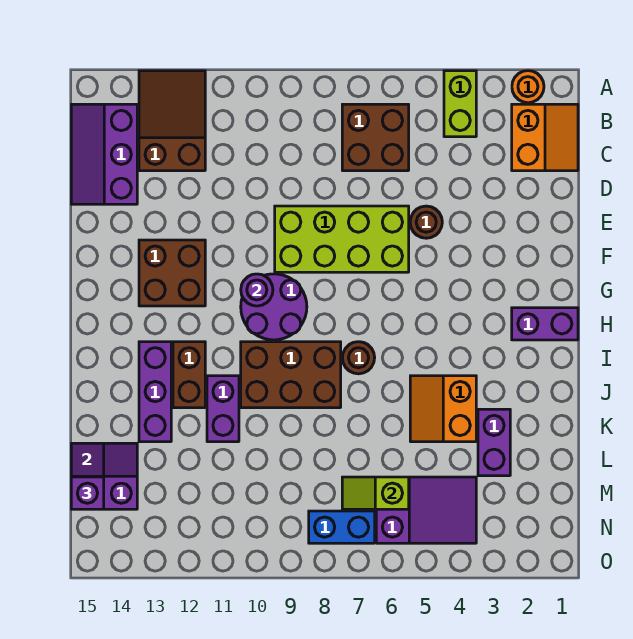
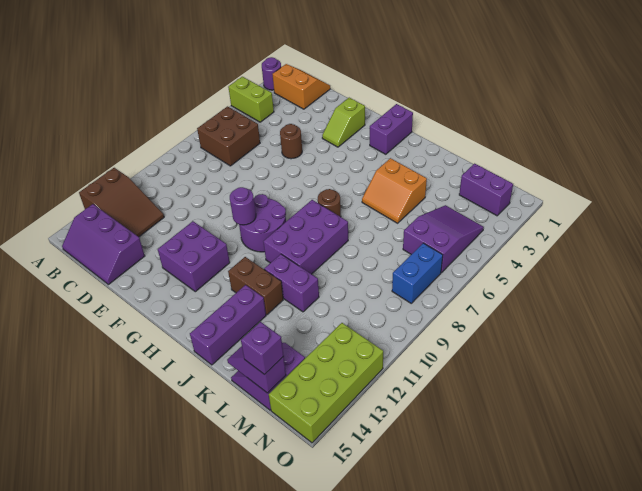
orange round brick A2 level 1 -> purple round brick A2 level 1
brown slope A12:C13 level 1 top C -> brown slope A12:C13 level 1 top A
lime brick E6:F9 level 1 -> lime brick N12:O15 level 1
brown brick F12:G13 level 1 -> purple brick F12:G13 level 1
brown brick I8:J10 level 1 -> purple brick I8:J10 level 1
purple brick I13:K13 level 1 -> purple brick J13:J15 level 1
purple brick K3:L3 level 1 -> purple brick M2:N2 level 1
lime slope M6:M7 level 2 top 6 -> lime slope F2:F3 level 1 top 2

